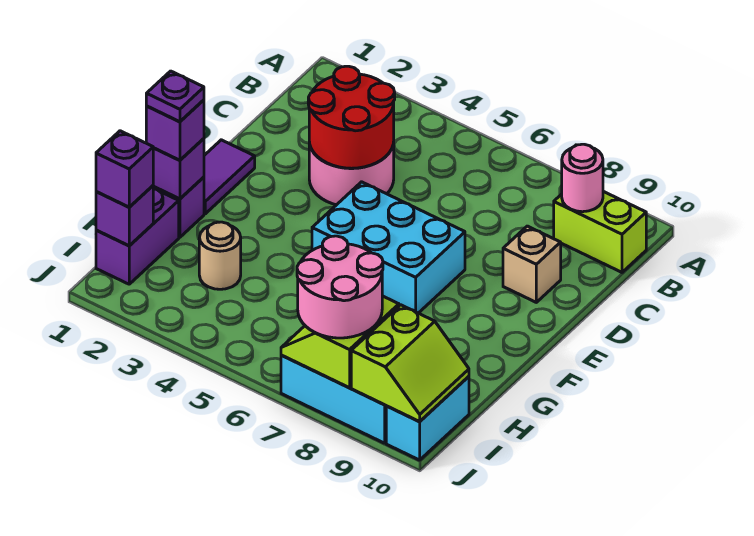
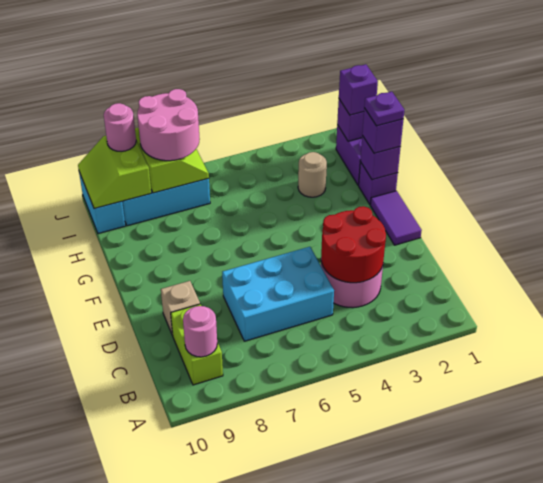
lime brick B9:B10 level 1 -> lime brick B9:C9 level 1
cyan brick E5:F7 level 1 -> cyan brick C5:D7 level 1
none -> pink round brick J9 level 3

